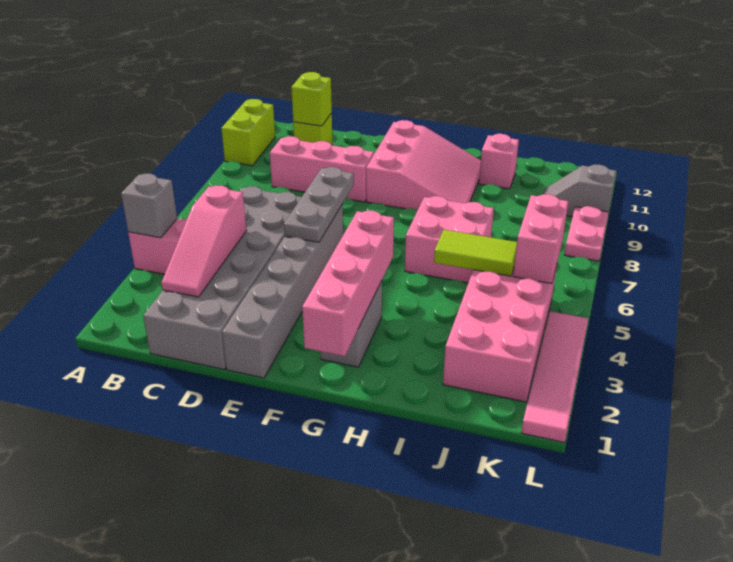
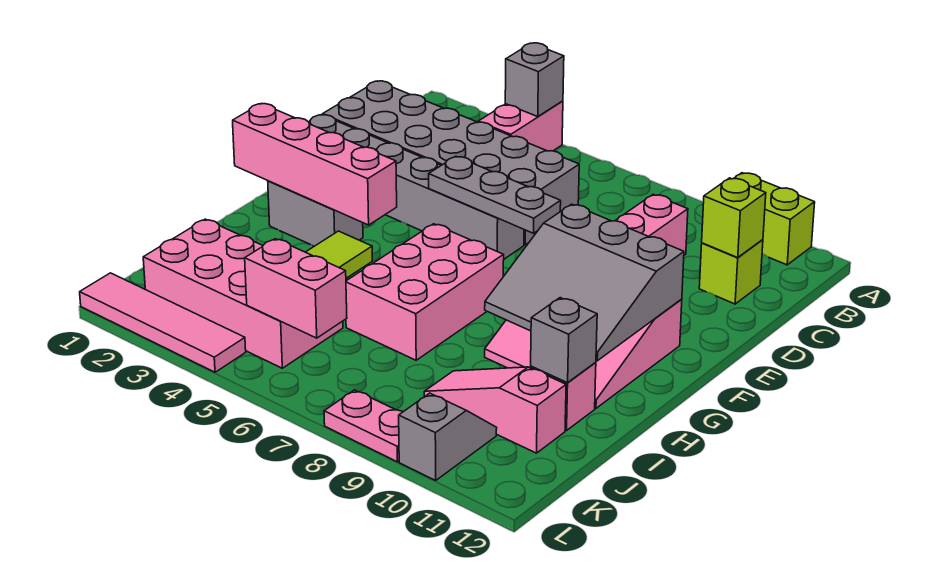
pink slope C2:C4 level 2 top 4 -> pink slope J9:J11 level 1 top 11
none -> grey slope F9:H11 level 2 top F
pink brick H6:I7 level 1 -> pink brick G6:I7 level 1
none -> grey brick I11 level 2

